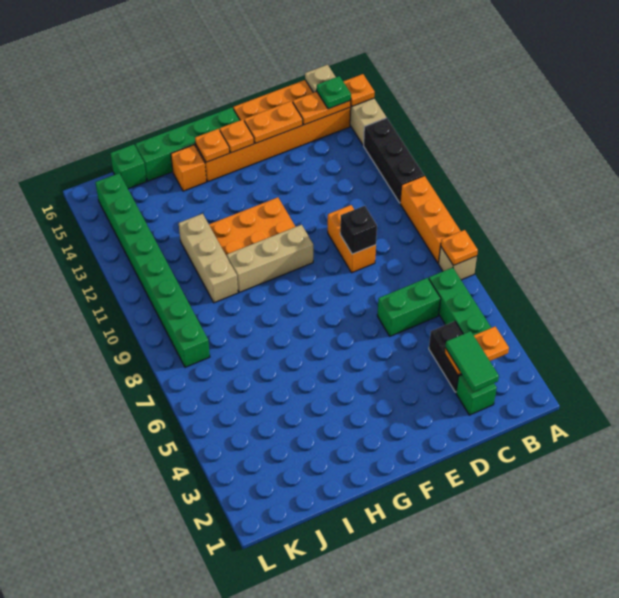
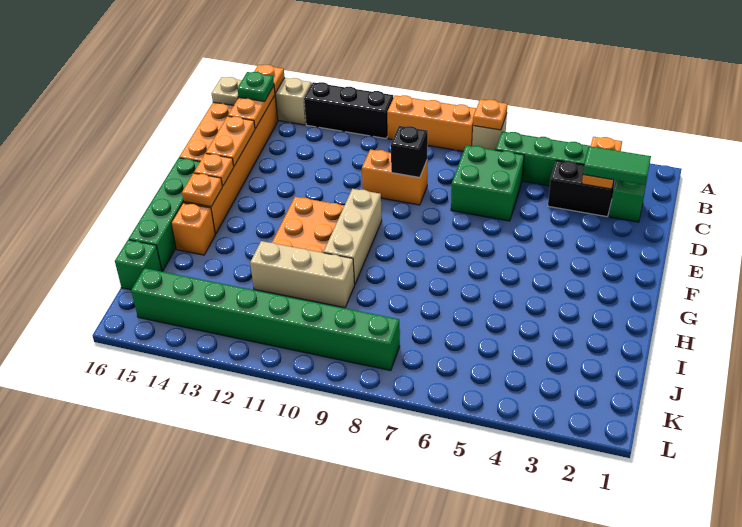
green brick C6:D6 level 1 -> green brick C6:D7 level 1

